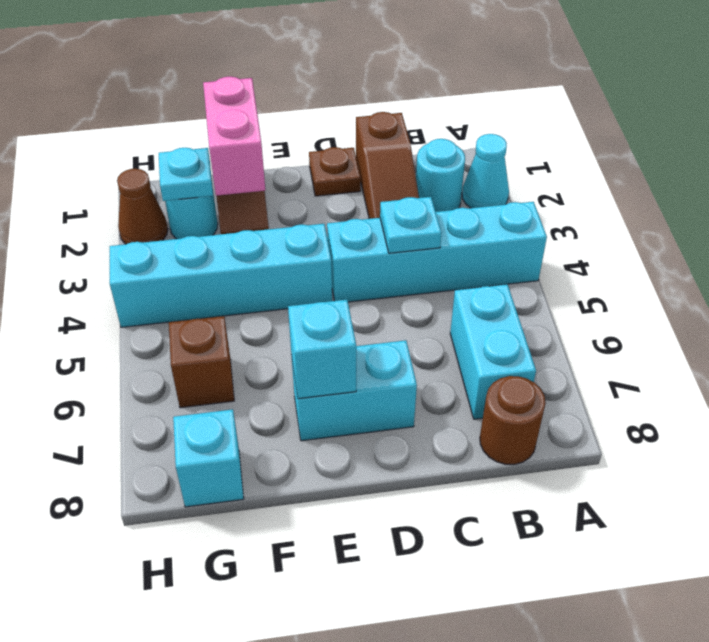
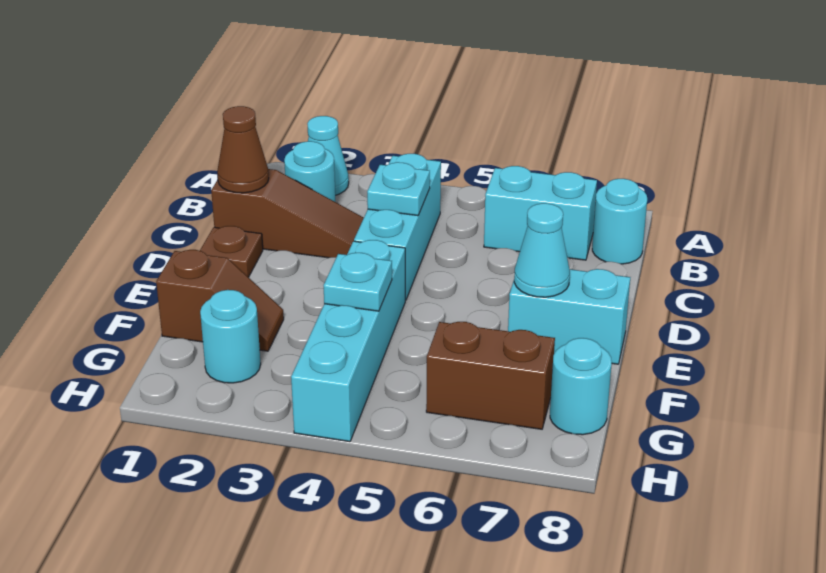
cyan brick A4:D4 level 1 -> cyan brick B4:D4 level 1
brown round brick B8 level 1 -> cyan round brick B8 level 1
cyan brick D7:E7 level 1 -> cyan brick E7:E8 level 1
cyan brick E7 level 2 -> cyan cone E7 level 2
pink brick F1:F2 level 2 -> none
cyan plate G2 level 2 -> cyan plate F4 level 2
brown brick G6 level 1 -> brown brick G6:G7 level 1
cyan brick G8 level 1 -> cyan round brick G8 level 1
brown cone H2 level 1 -> brown cone C1 level 2

